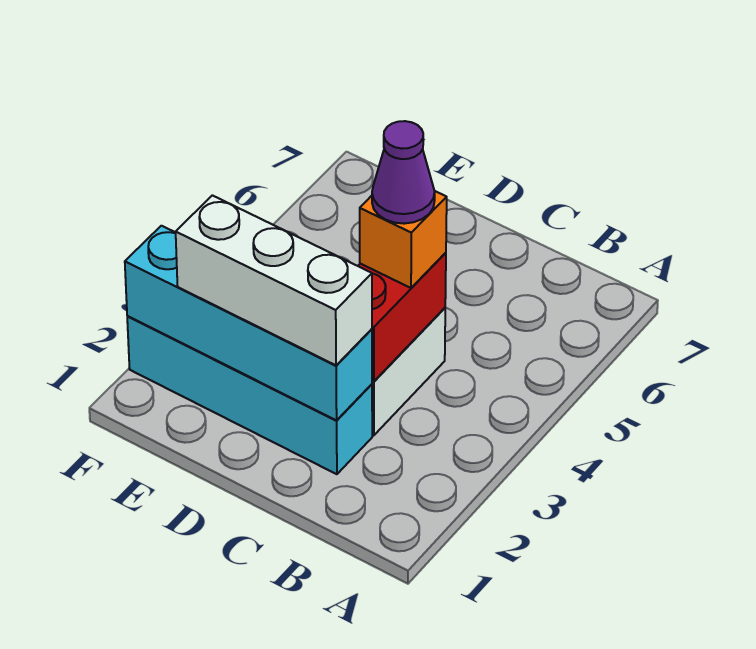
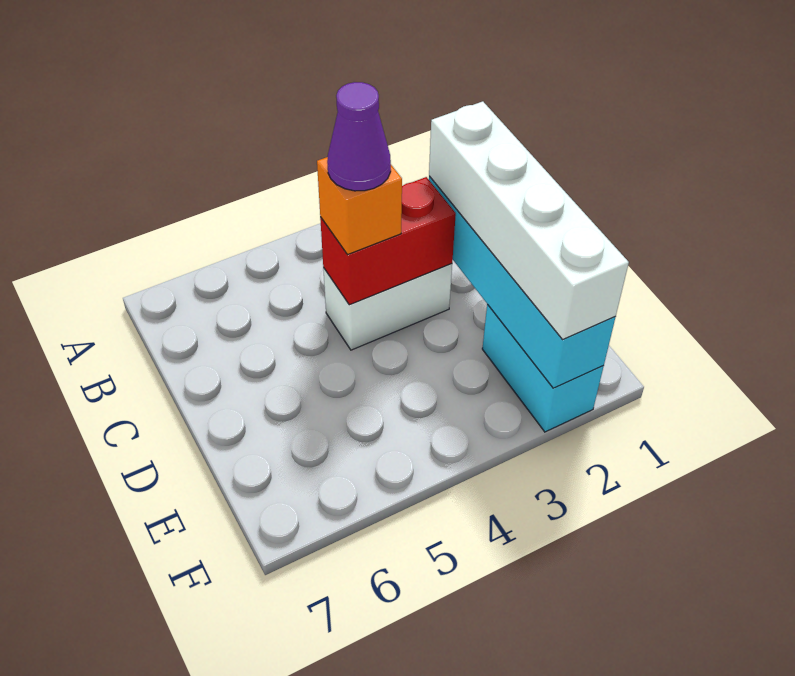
cyan brick C2:F2 level 1 -> cyan brick E2:F2 level 1
white brick C2:E2 level 3 -> white brick C2:F2 level 3

